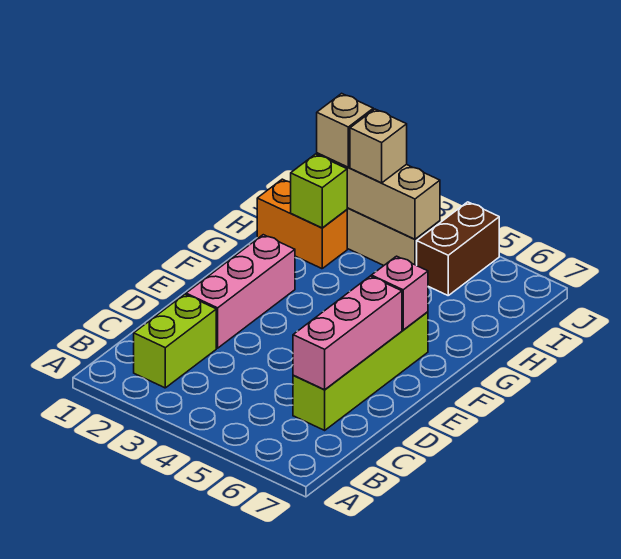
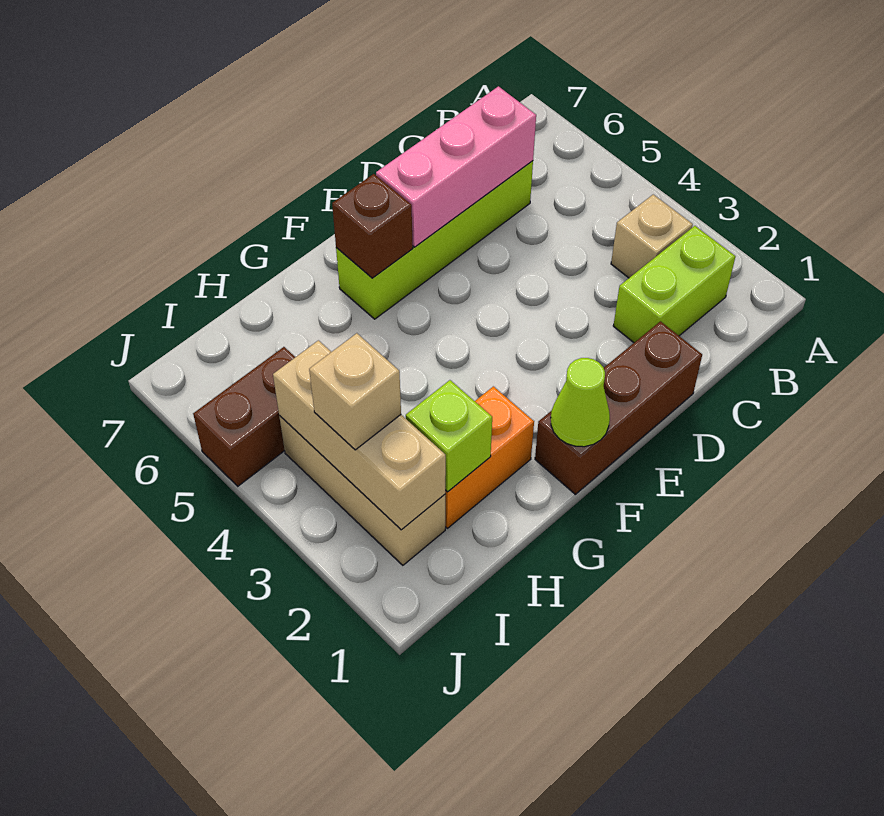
none -> brown brick D1:F1 level 1
pink brick D2:F2 level 1 -> none
none -> lime cone F1 level 2
pink brick F6 level 2 -> brown brick F6 level 2
orange brick H1:H2 level 1 -> orange brick G2:H2 level 1
tan brick I2 level 3 -> tan brick B3 level 1

